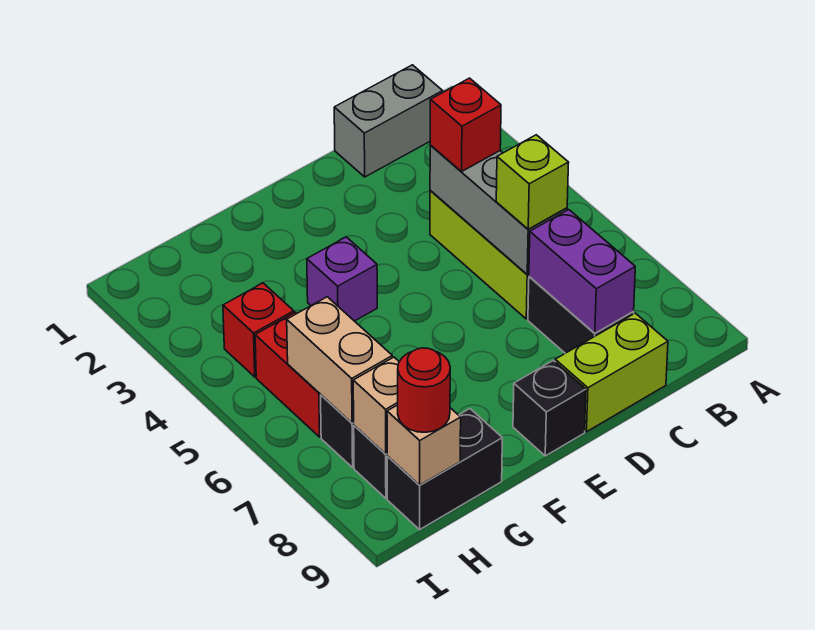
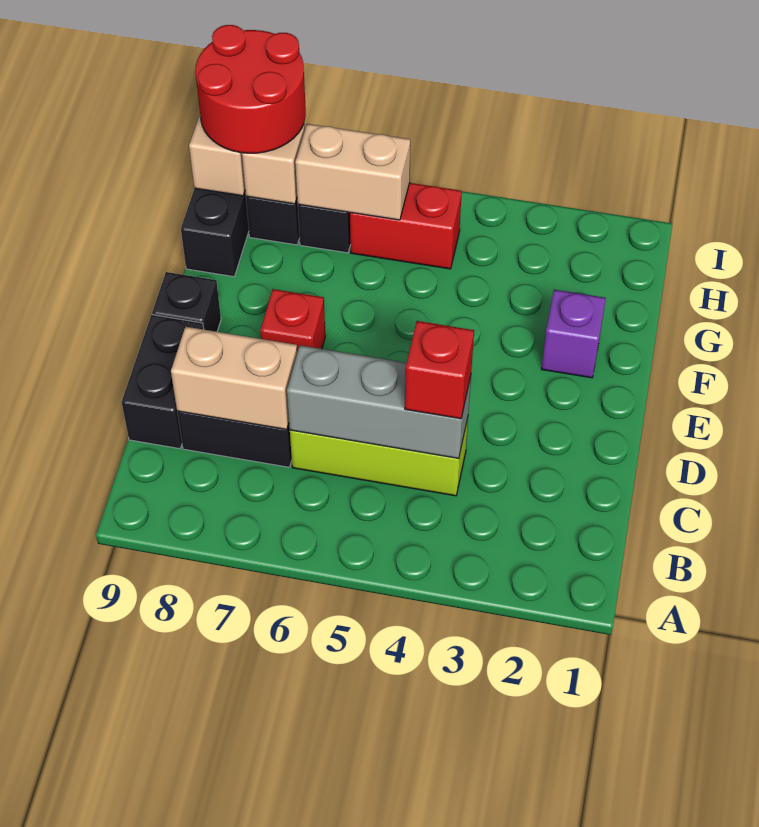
grey brick B1:C1 level 1 -> none
lime brick C6 level 3 -> none
purple brick C7:C8 level 2 -> tan brick C7:C8 level 2
lime brick C9:D9 level 1 -> black brick C9:D9 level 1
purple brick F4 level 1 -> purple brick F2 level 1
red brick H4 level 1 -> red brick E7 level 1
red round brick H9 level 3 -> red round brick H8:I9 level 3

